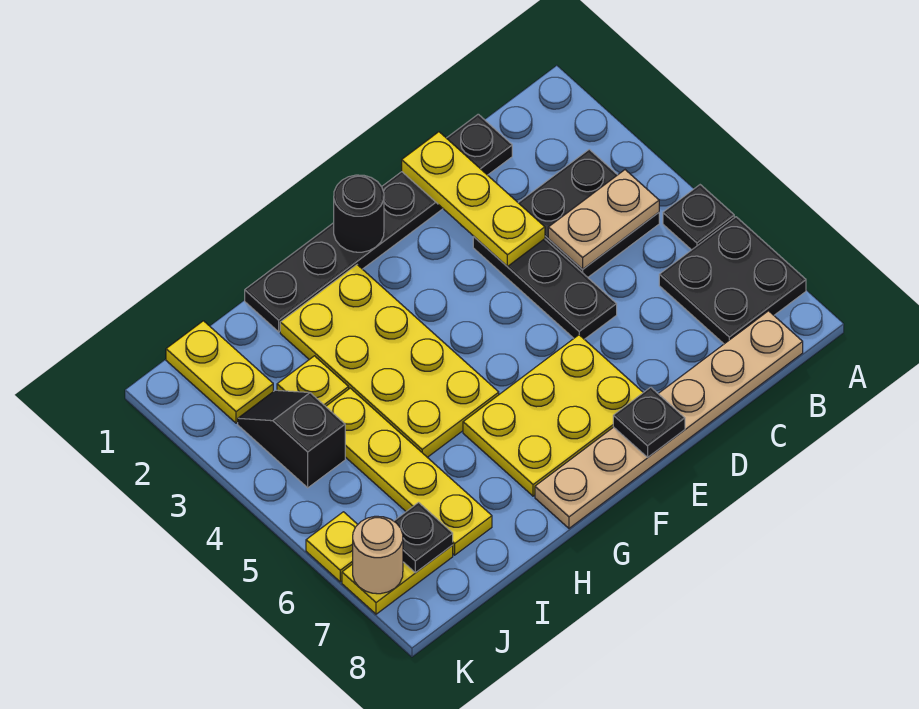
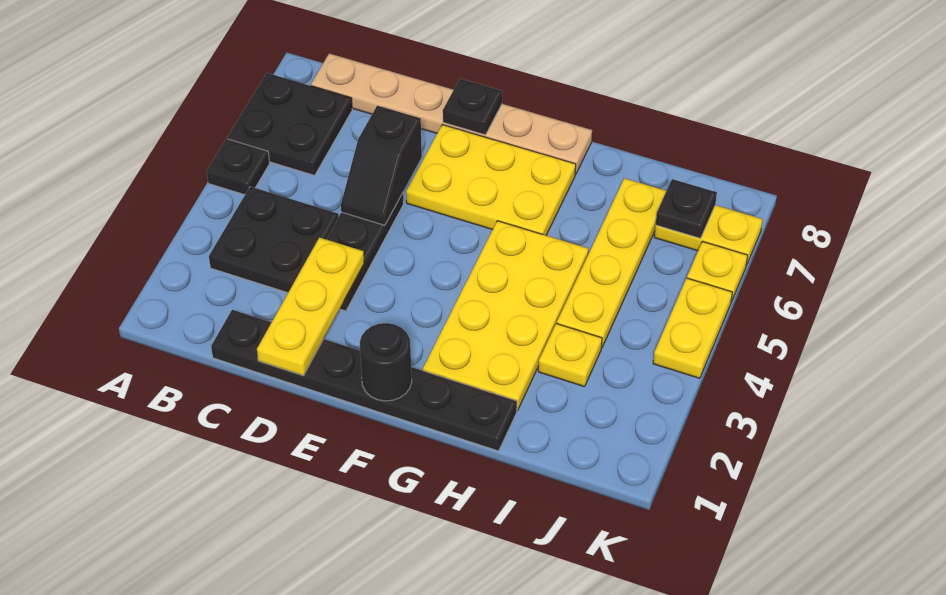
tan plate B4:C4 level 2 -> none
yellow plate J1:J2 level 1 -> yellow plate K4:K5 level 1
black slope J3:J4 level 1 top 4 -> black slope D5:D6 level 2 top 6
tan round brick K7 level 2 -> none

